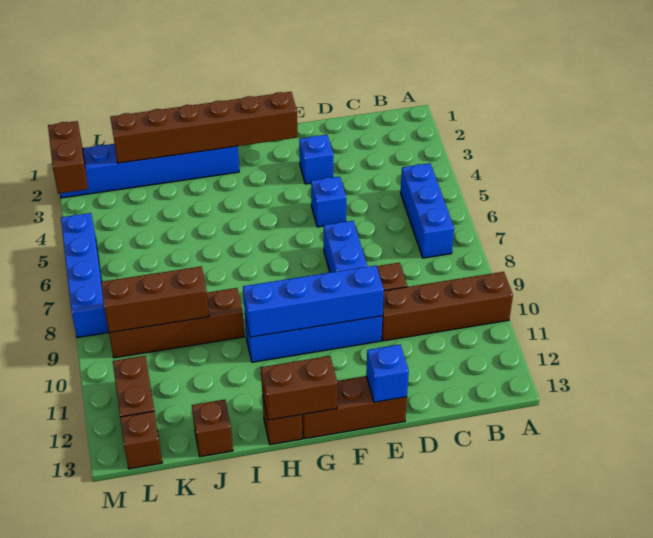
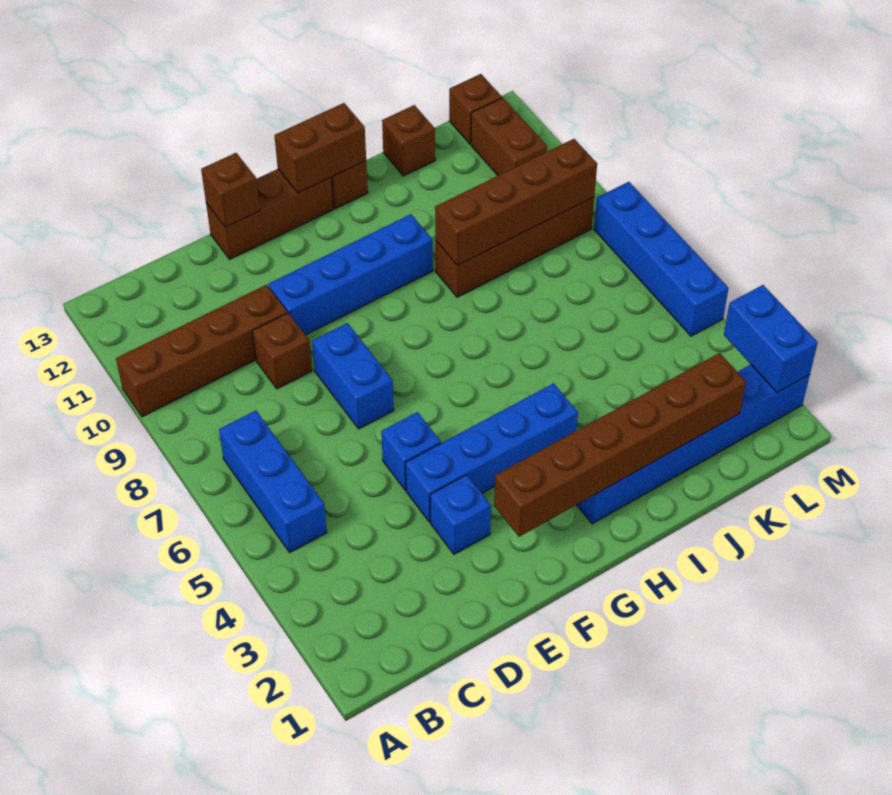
blue brick E10:H10 level 2 -> blue brick E4:H4 level 1
blue brick E13 level 2 -> brown brick E13 level 2
brown brick J9:L9 level 2 -> brown brick I9:L9 level 2
brown brick M2:M3 level 2 -> blue brick M2:M3 level 2

